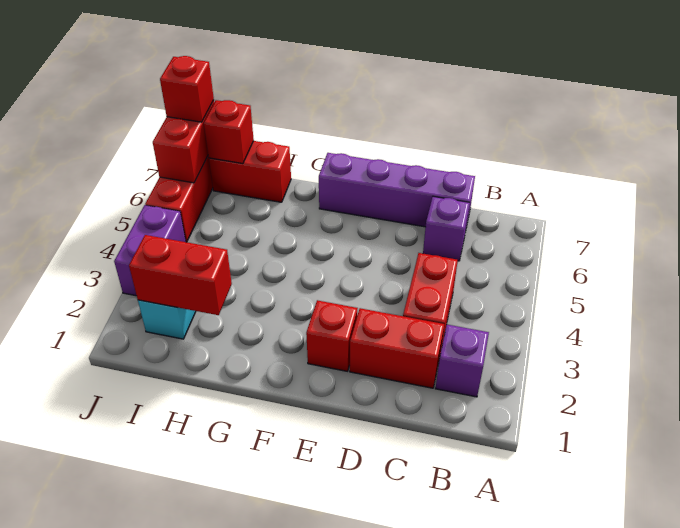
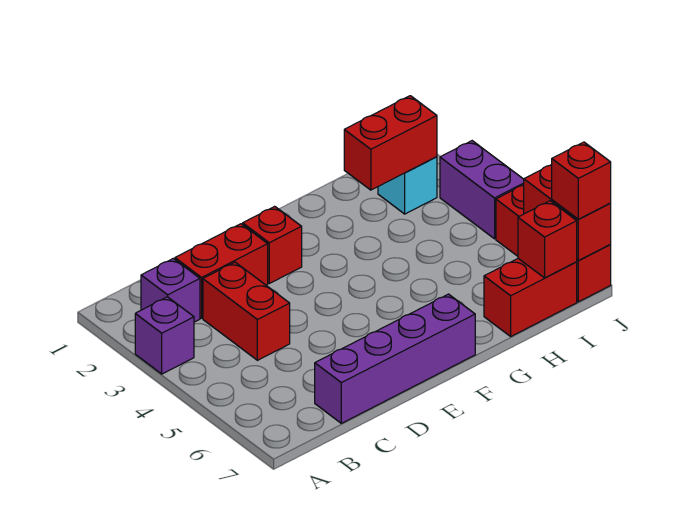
purple brick C6 level 1 -> purple brick A3 level 1

